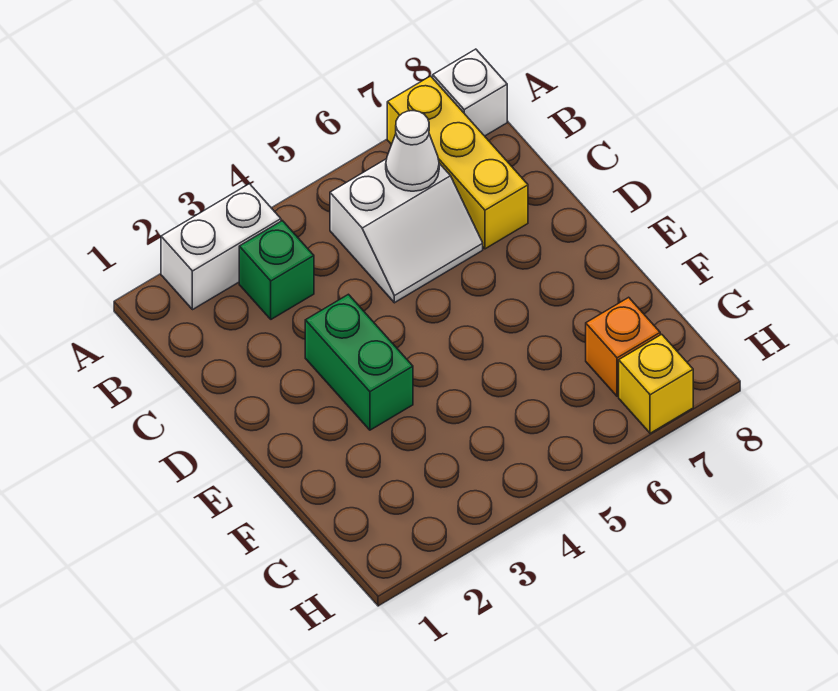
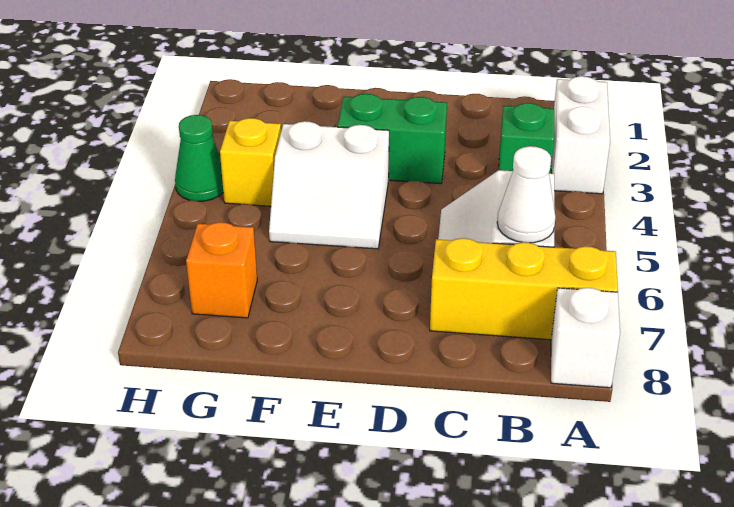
none -> white slope E4:F5 level 1 top 4
none -> green cone H4 level 1
yellow brick H7 level 1 -> yellow brick G4 level 1

